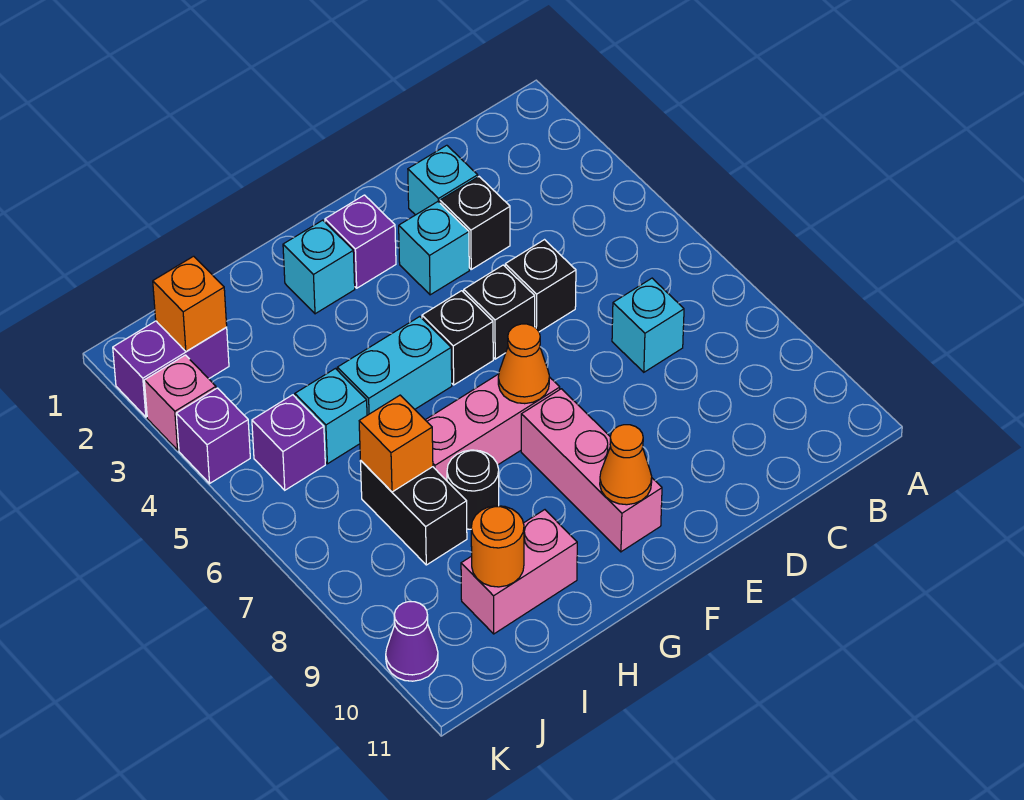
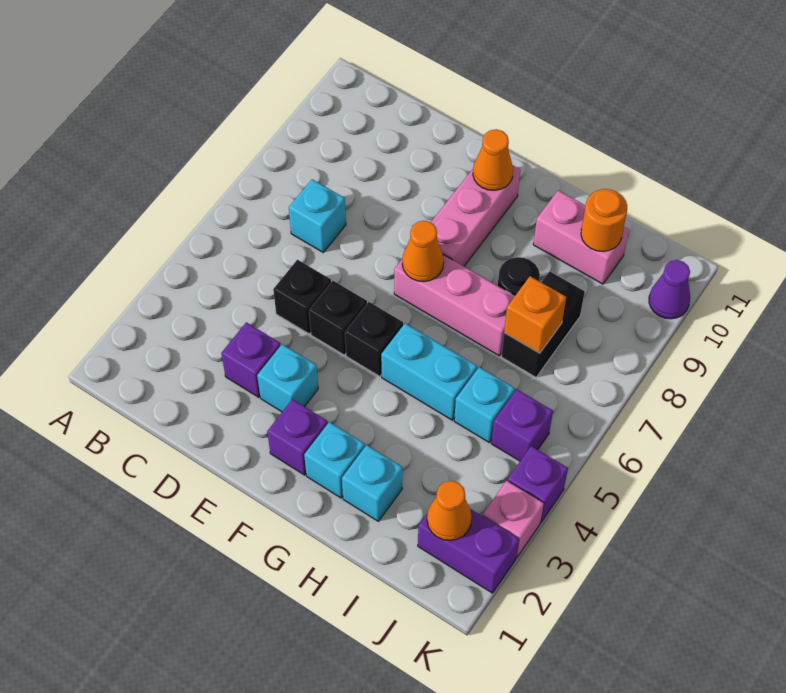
cyan brick D2 level 1 -> cyan brick H2 level 1
black brick D3 level 1 -> purple brick D3 level 1
orange brick J2 level 2 -> orange cone J2 level 2

